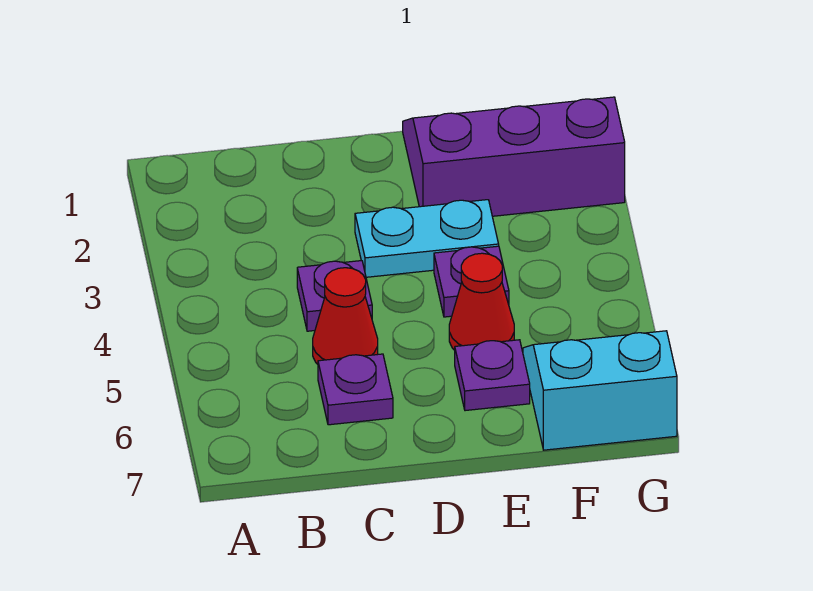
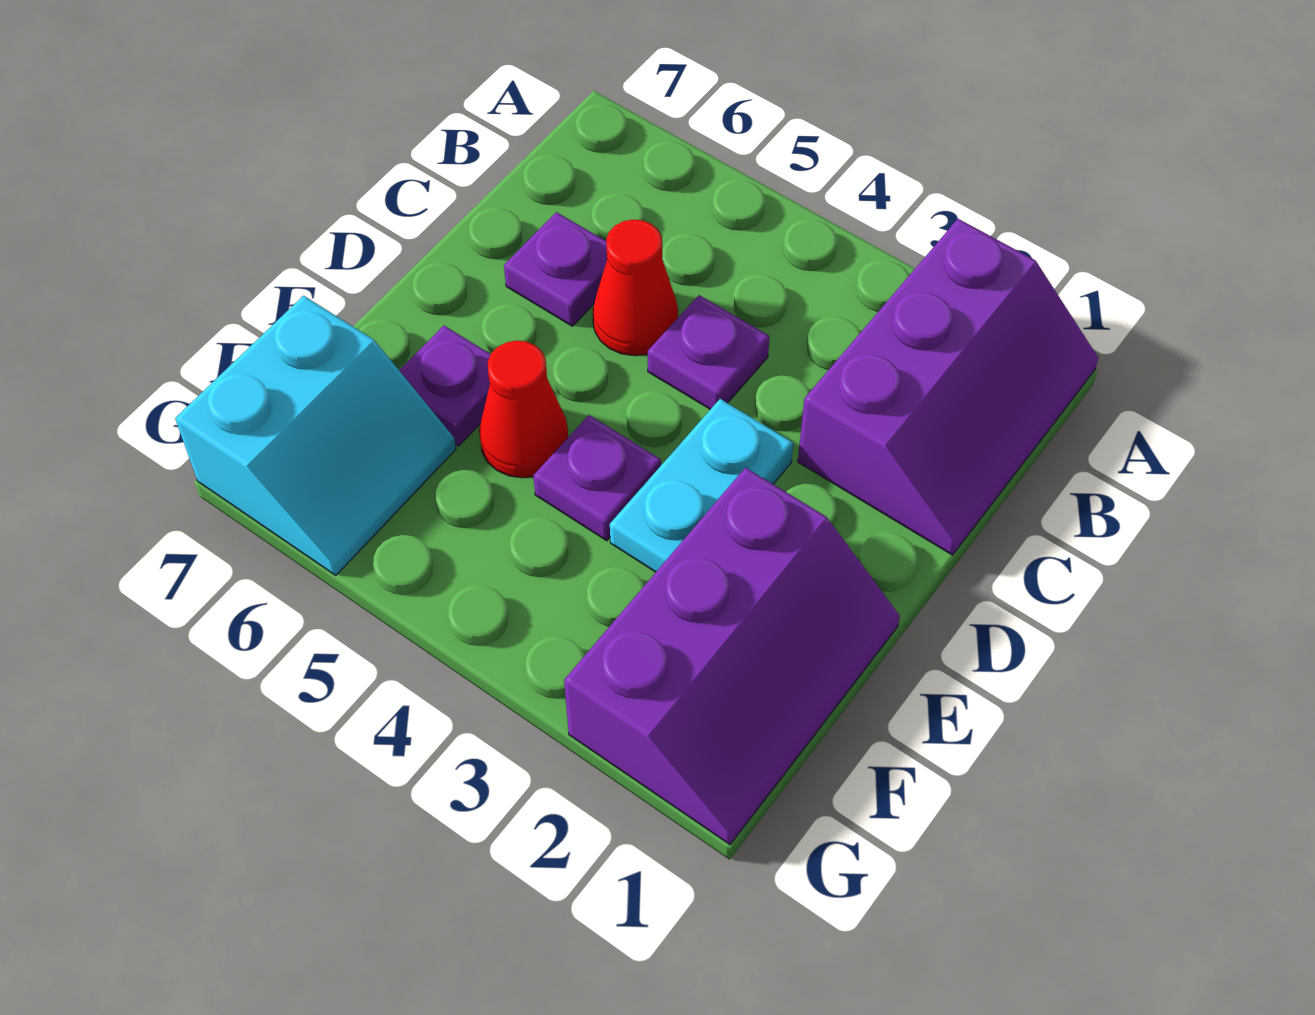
none -> purple slope A1:C2 level 1 top 2

